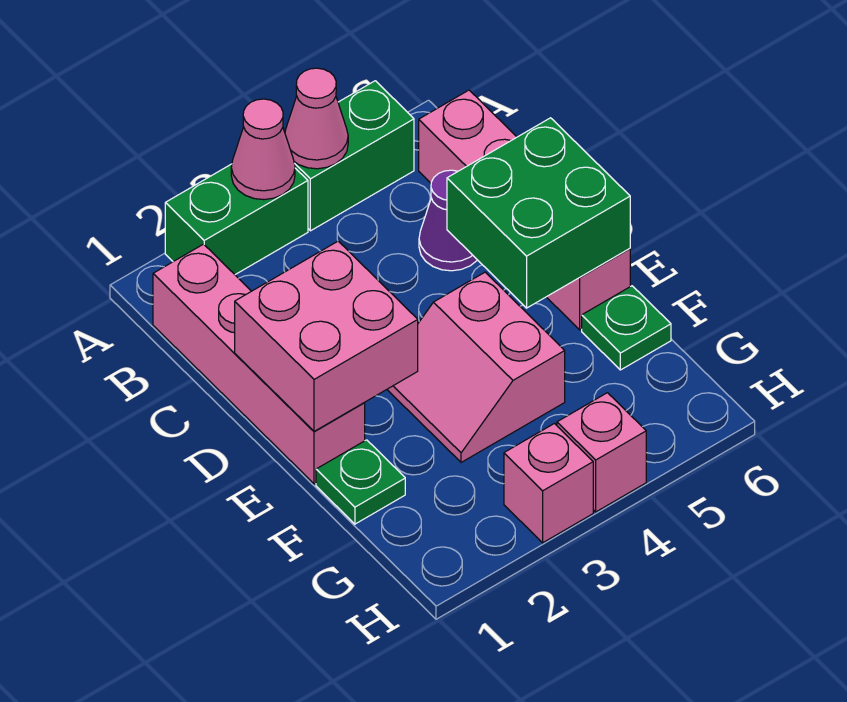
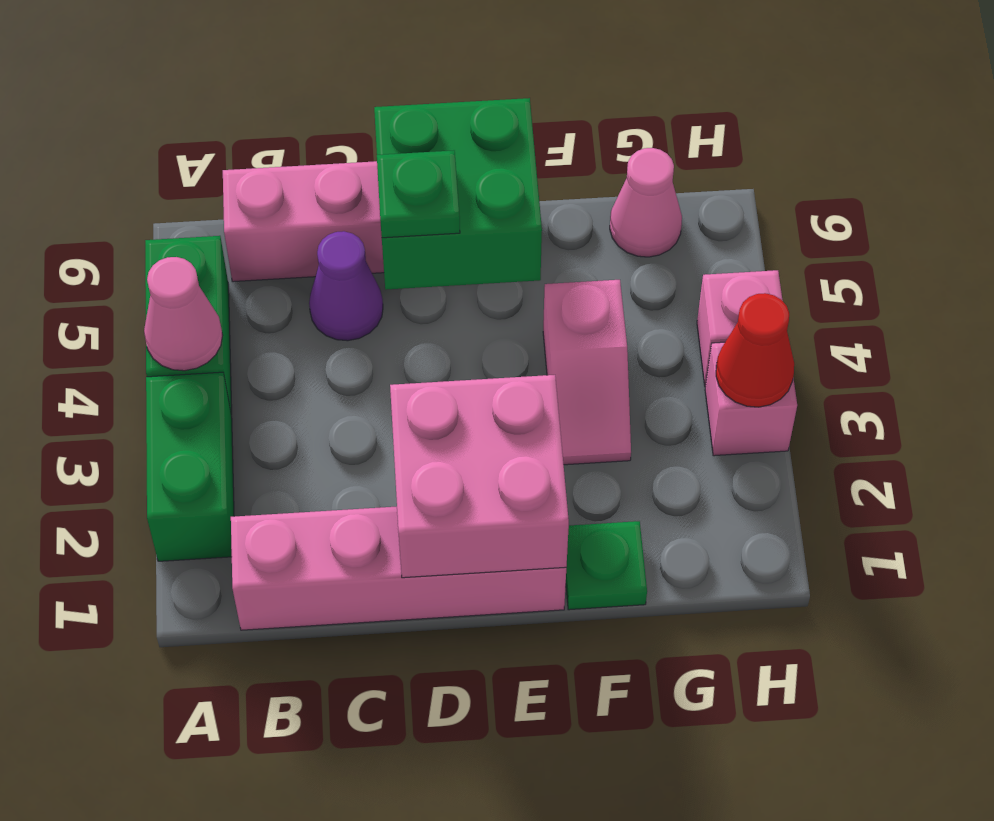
pink cone A3 level 2 -> pink cone G6 level 1
pink slope E3:F4 level 1 top 4 -> pink slope F3:F4 level 1 top 4
green plate F6 level 1 -> green plate D5 level 3
none -> red cone H3 level 2

